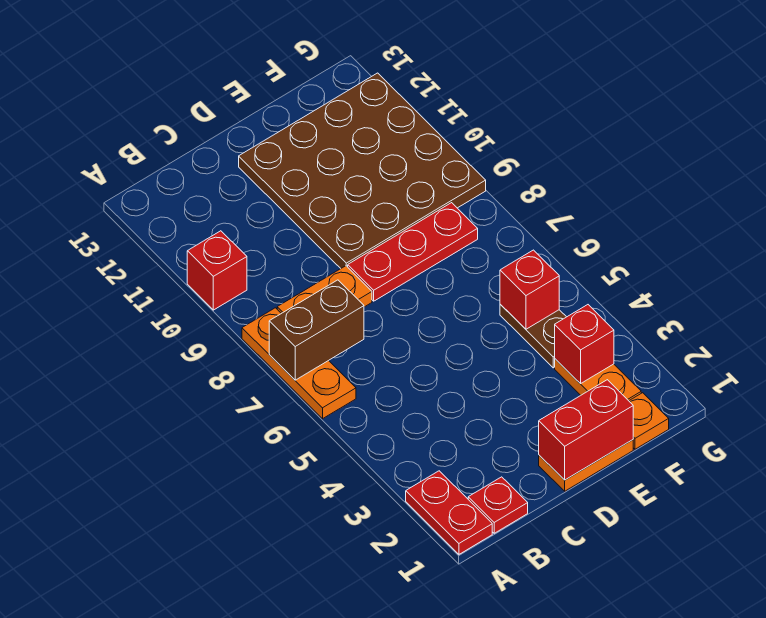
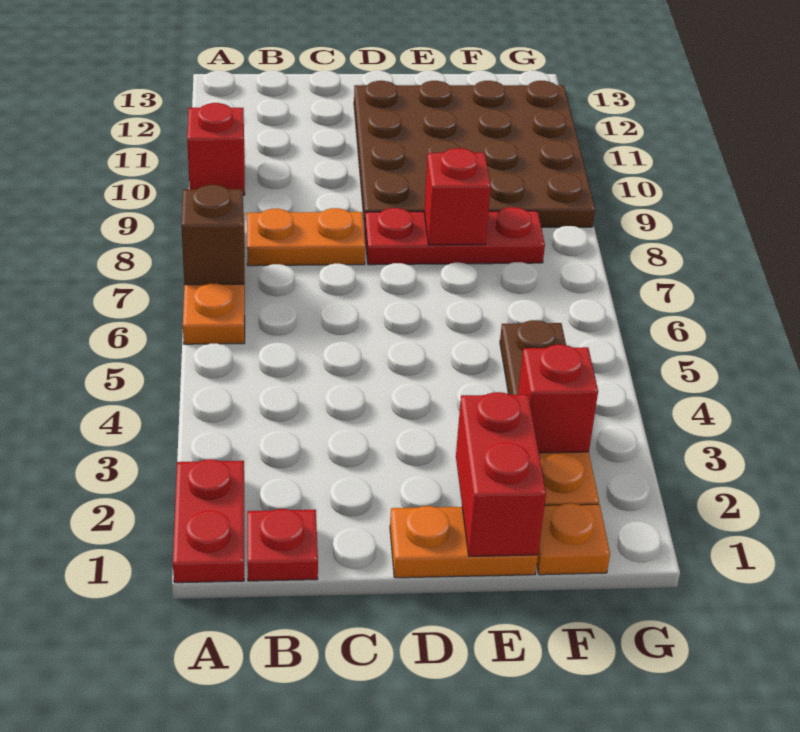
brown brick A7:B7 level 2 -> brown brick A7 level 2
red brick D1:E1 level 2 -> red brick E1:E2 level 2
red brick F5 level 2 -> red brick E8 level 2

